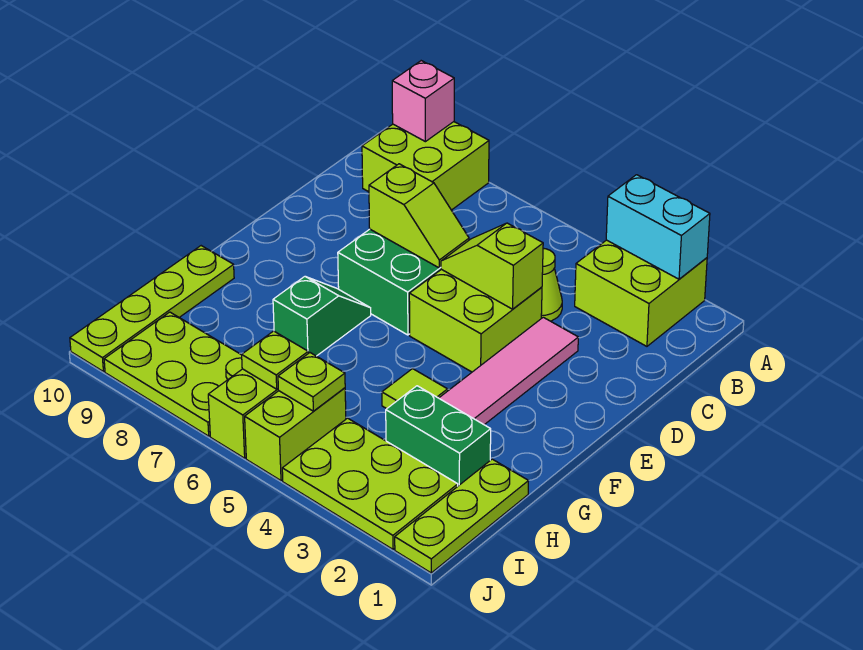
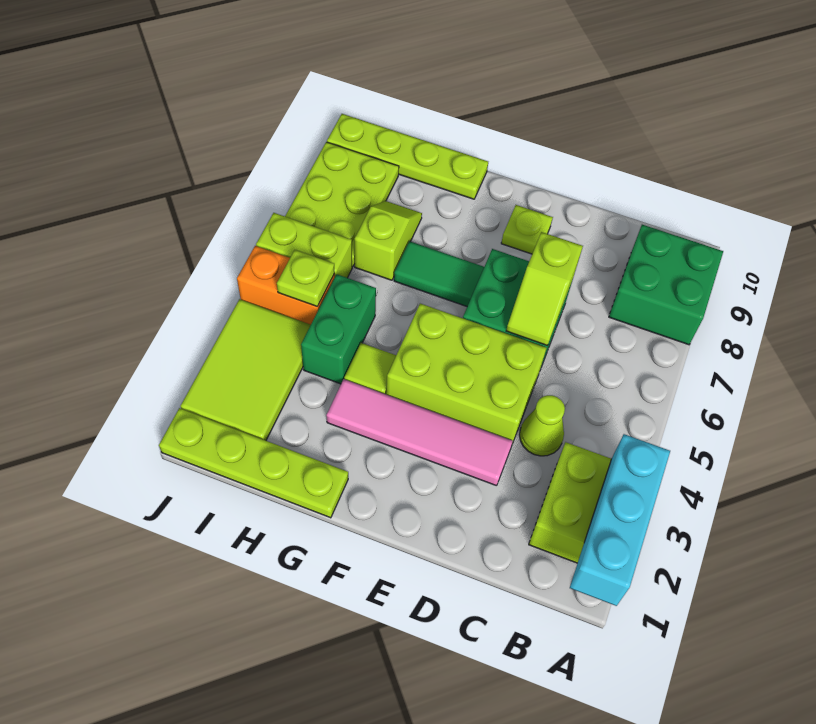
cyan brick A2:A3 level 2 -> cyan brick A1:A3 level 2
lime brick A8:B9 level 1 -> green brick A8:B9 level 1
pink brick A9 level 2 -> none
lime brick D4:E5 level 1 -> lime brick D4:F5 level 1
lime slope D4:D5 level 2 top 4 -> lime slope H7:H8 level 1 top 7
green slope F7:G7 level 1 top G -> green tile F7:G7 level 1
lime plate H1:J1 level 1 -> lime plate G1:J1 level 1
green brick H2:H3 level 1 -> green brick H4:H5 level 1
lime plate I2:J4 level 1 -> lime tile I2:J4 level 1
lime brick I5:J5 level 1 -> orange brick I5:J5 level 1
lime plate I6 level 2 -> lime plate E9 level 1

